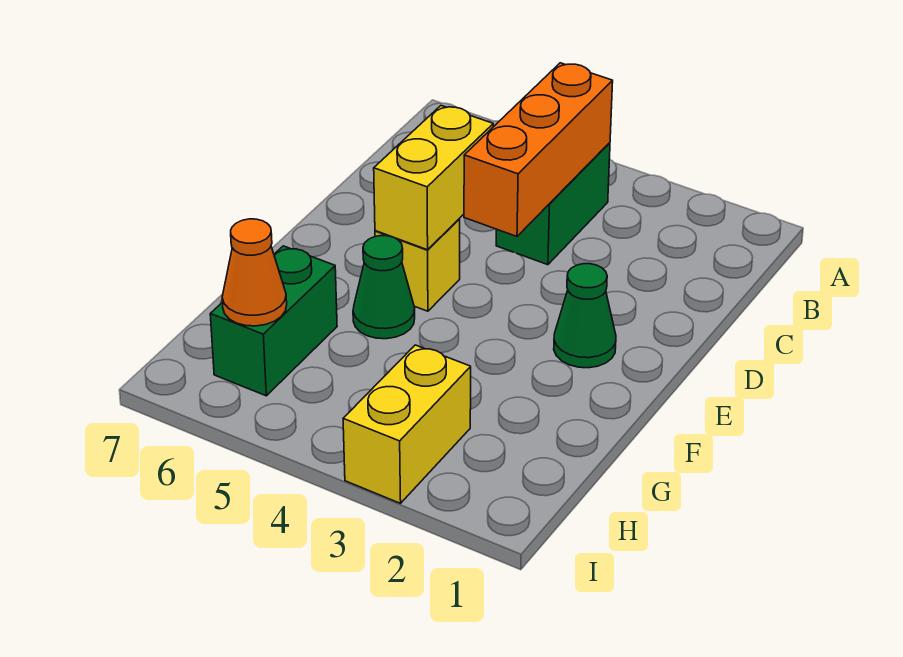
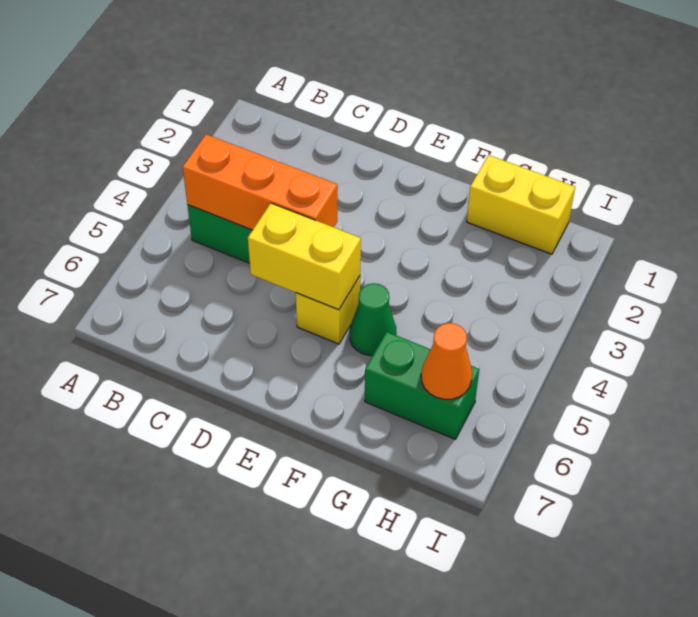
green cone E2 level 1 -> none
yellow brick H3:I3 level 1 -> yellow brick G1:H1 level 1

